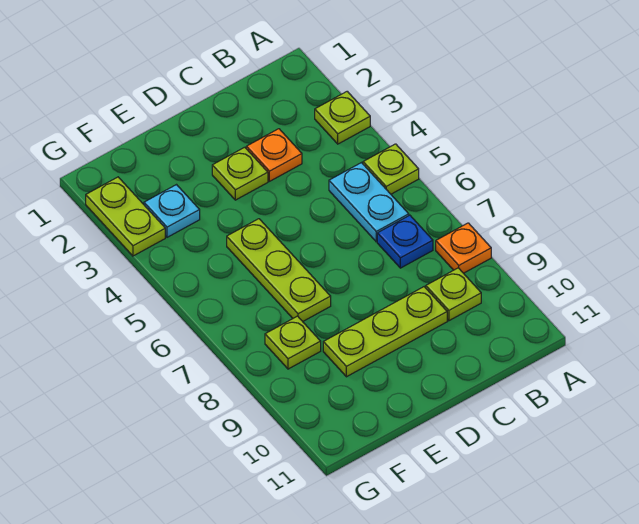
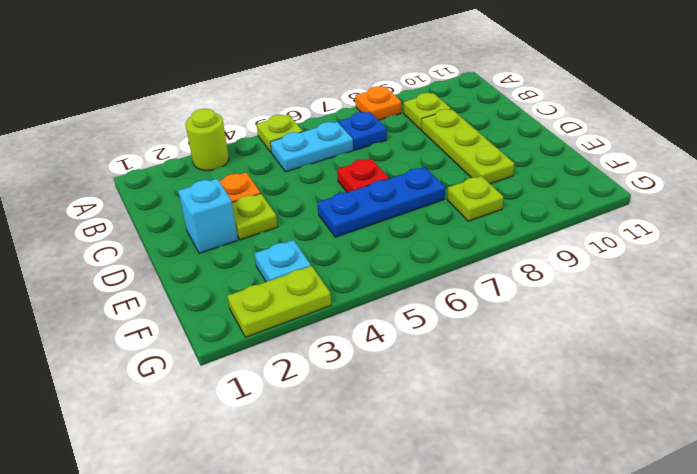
lime plate A3 level 1 -> lime round brick A3 level 1
none -> cyan brick D2 level 1
none -> red plate D6 level 1
lime plate E5:E7 level 1 -> blue plate E5:E7 level 1

